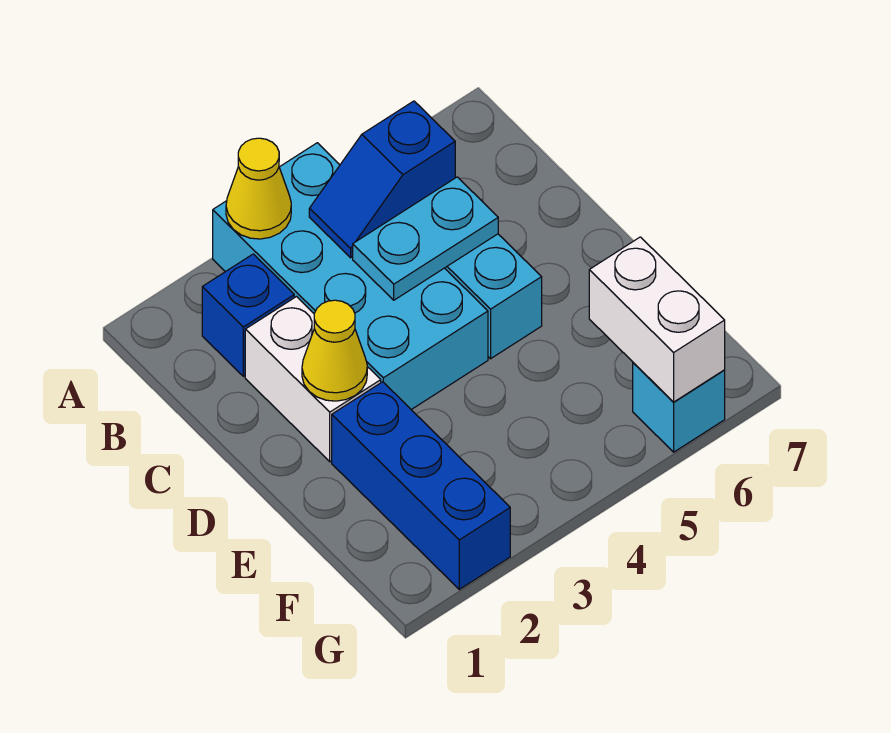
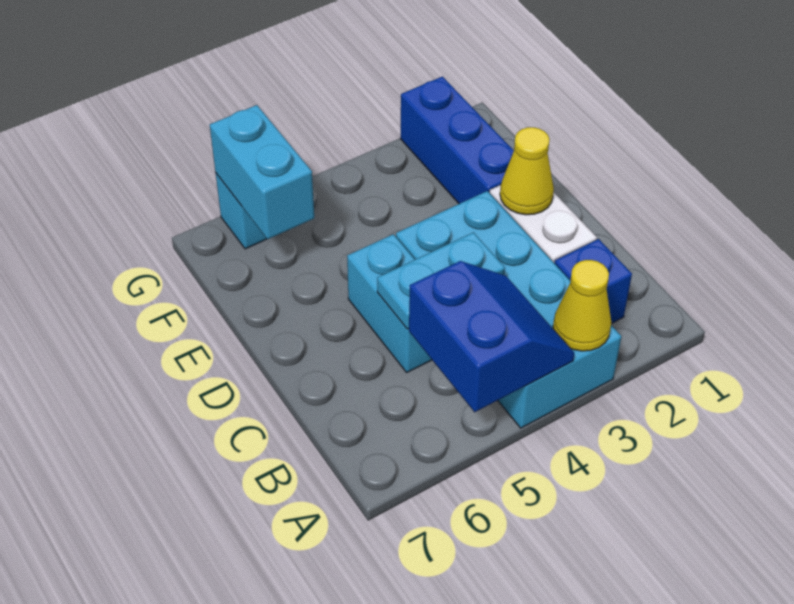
blue slope B4:B5 level 2 top 5 -> blue slope A4:B5 level 2 top 5
white brick F6:G6 level 2 -> cyan brick F6:G6 level 2

